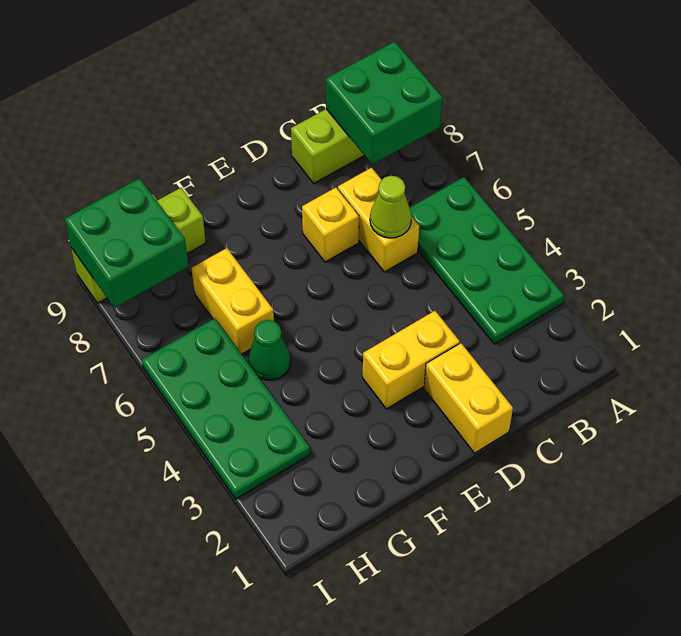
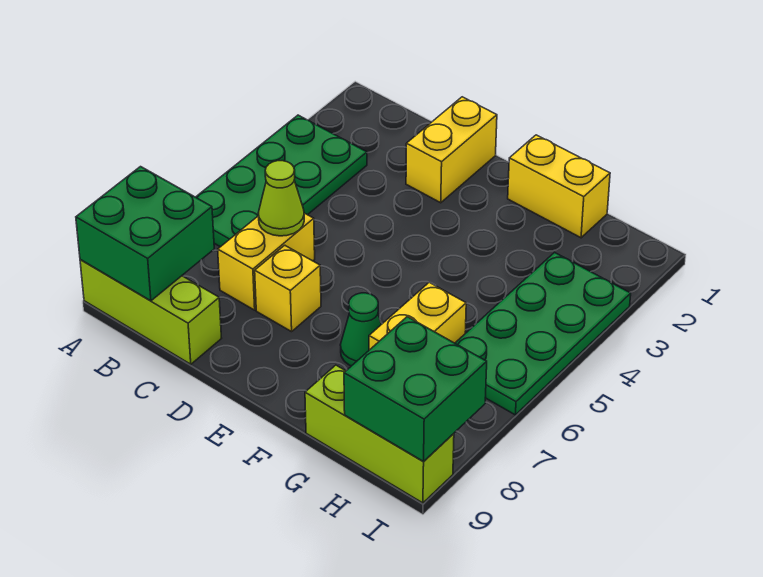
yellow brick D3:E3 level 1 -> yellow brick F1:G1 level 1
green cone G5 level 1 -> green cone F7 level 1

